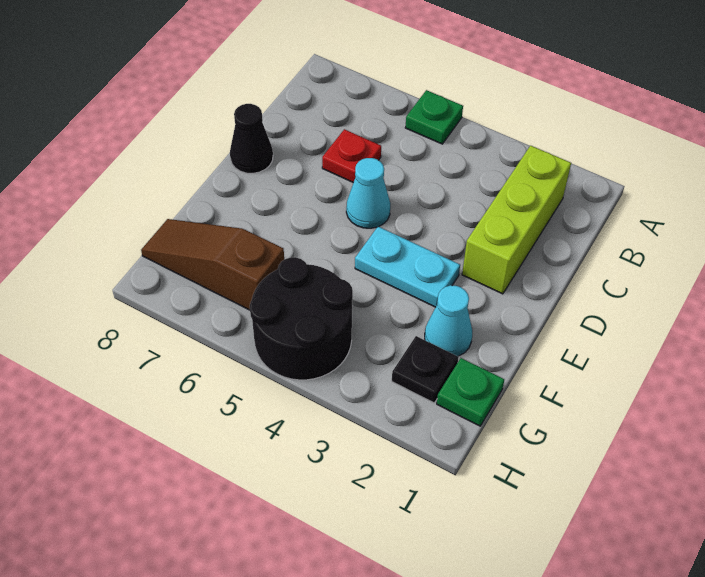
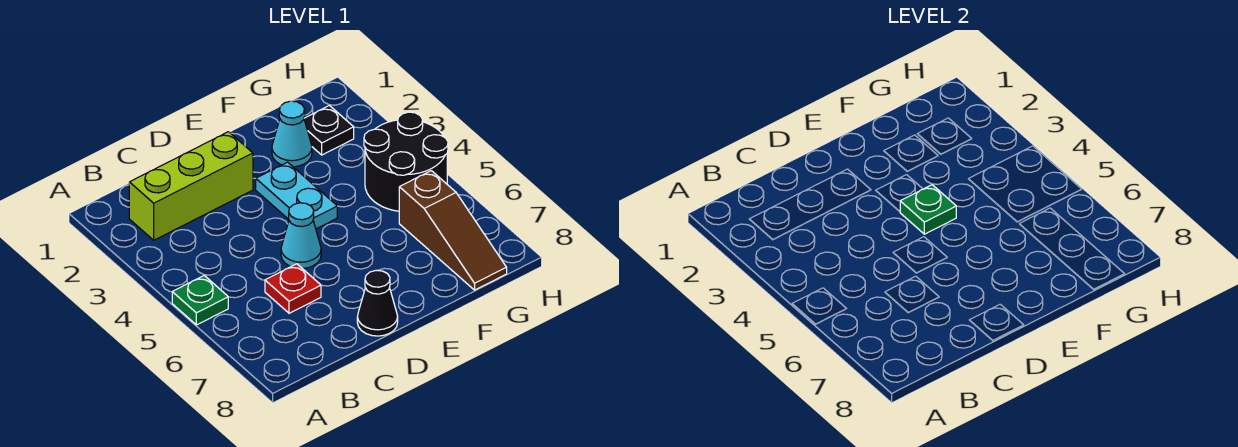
green plate G1 level 1 -> green plate E4 level 2

